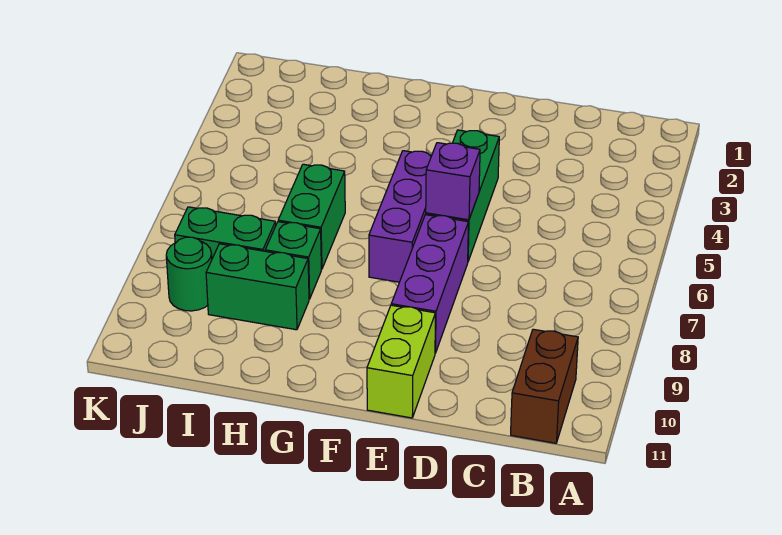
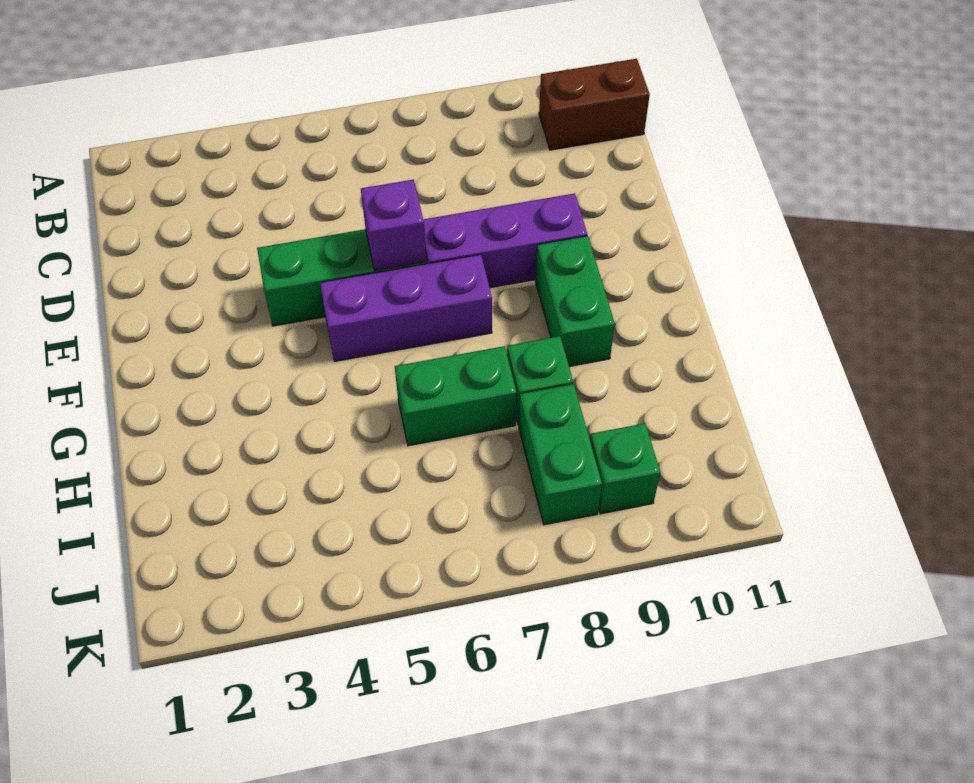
lime brick E10:E11 level 1 -> none
green brick H9:I9 level 1 -> green brick F9:G9 level 1
green round brick J9 level 1 -> green brick J9 level 1

